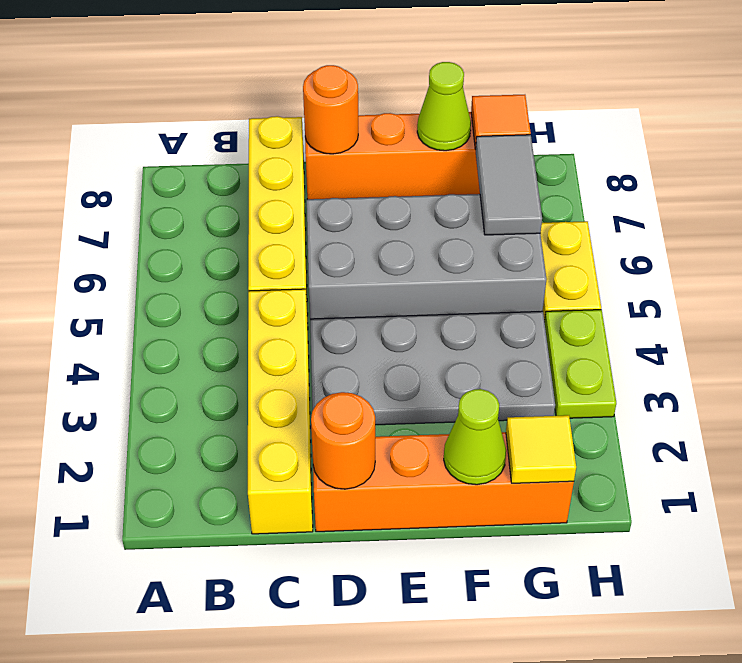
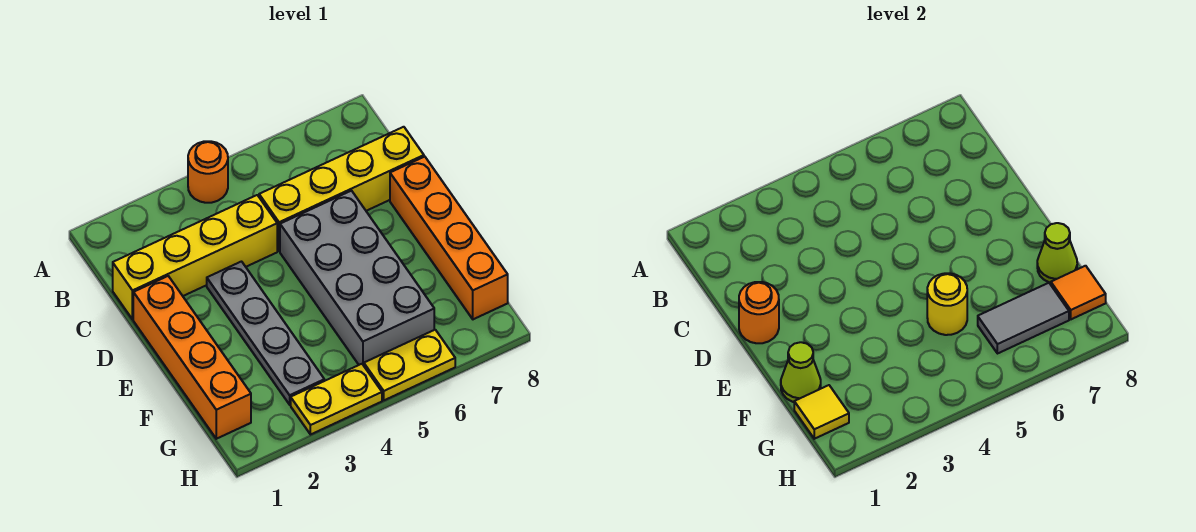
grey plate D3:G4 level 1 -> grey plate D3:G3 level 1
orange round brick D8 level 2 -> orange round brick A4 level 1
none -> yellow round brick F5 level 2
lime plate H3:H4 level 1 -> yellow plate H3:H4 level 1

